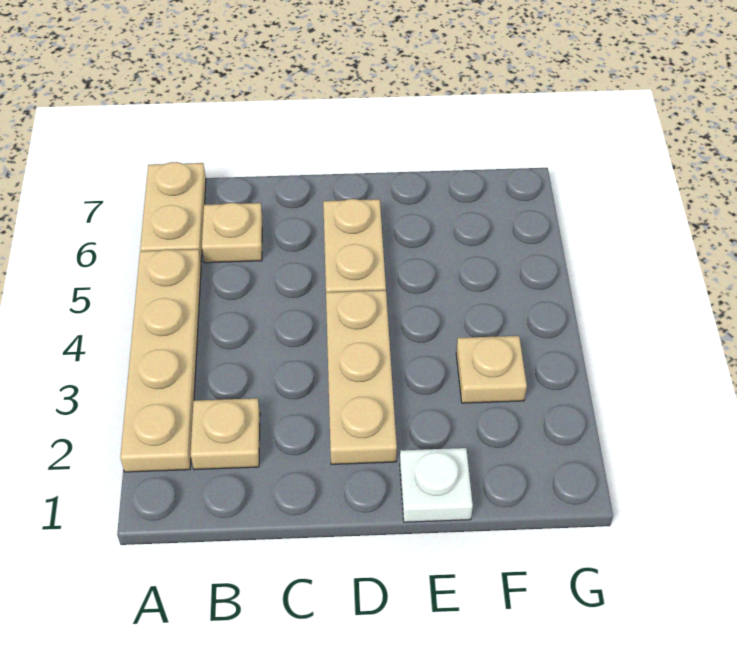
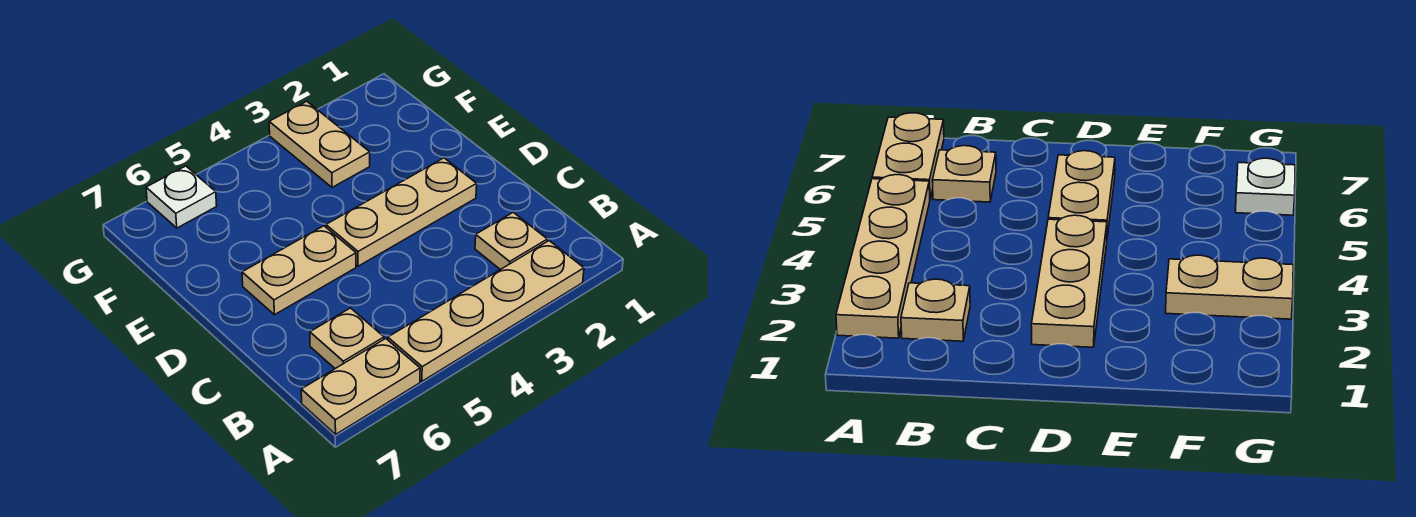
white plate E1 level 1 -> white plate G6 level 1
tan plate F3 level 1 -> tan plate F3:G3 level 1

